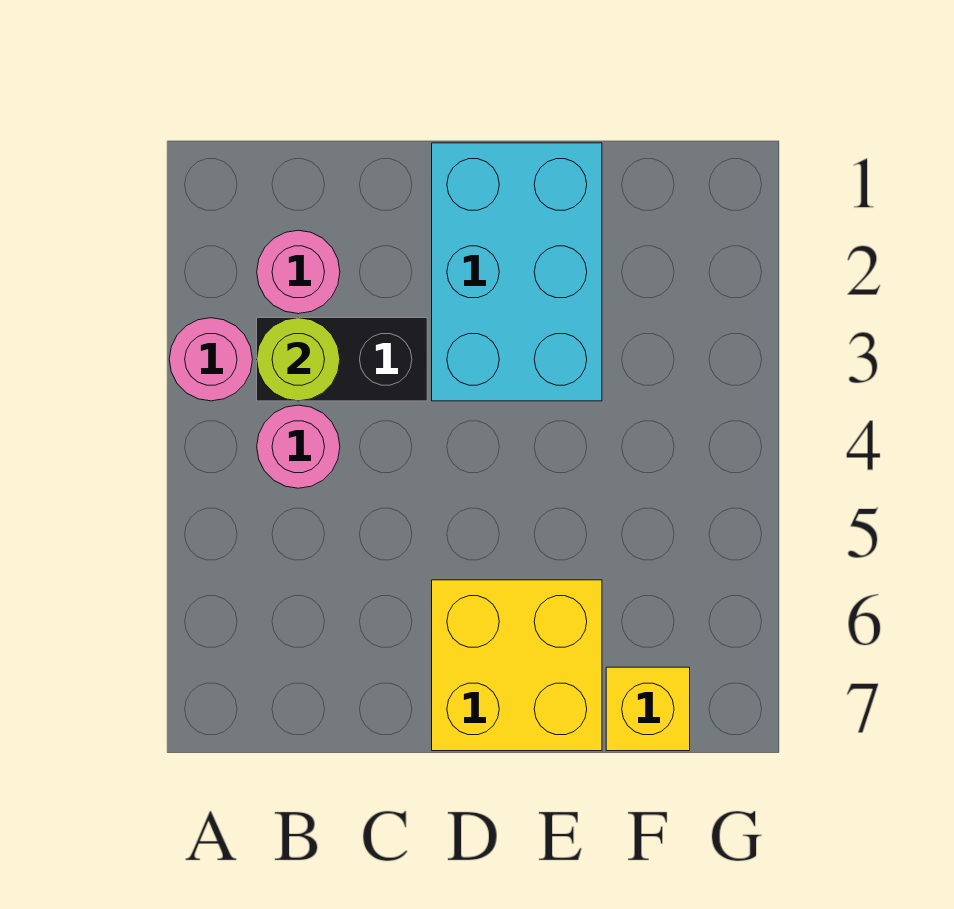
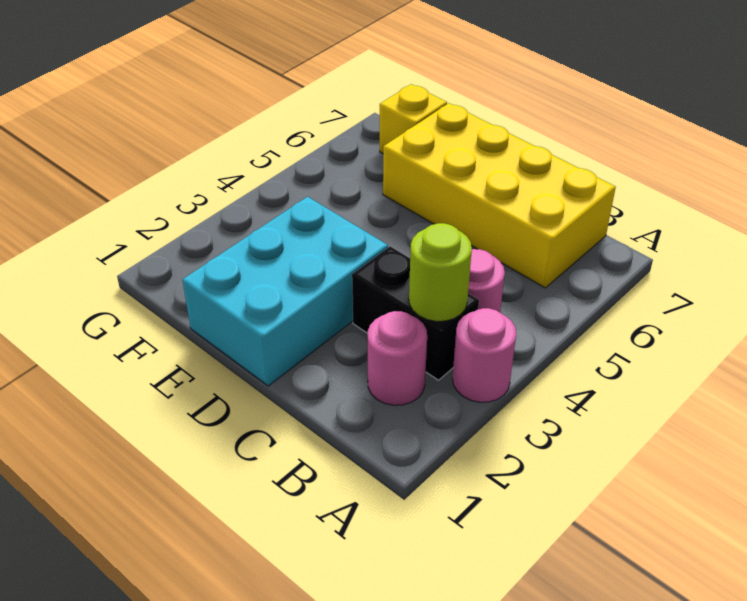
yellow brick D6:E7 level 1 -> yellow brick B6:E7 level 1

